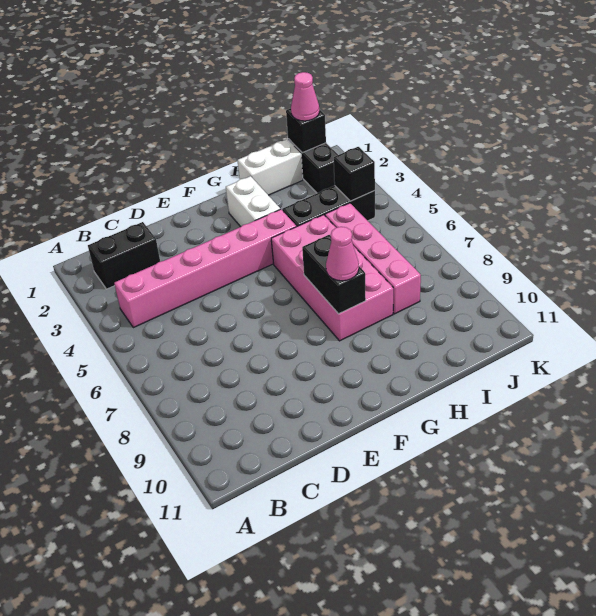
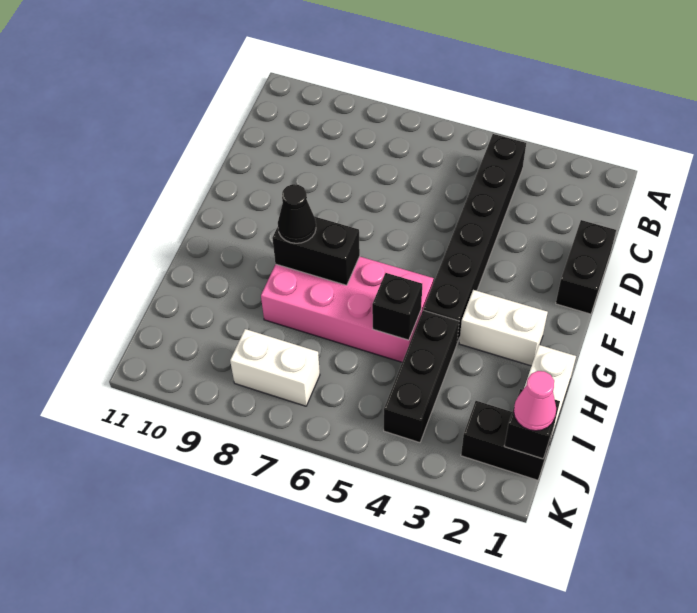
black brick B2:C2 level 1 -> black brick D1:E1 level 1
pink brick B4:G4 level 1 -> black brick B4:G4 level 1
pink cone G8 level 3 -> black cone G8 level 3
pink brick I5:I8 level 1 -> none
black brick J4 level 2 -> black brick H5 level 2
none -> white brick J7:J8 level 1

